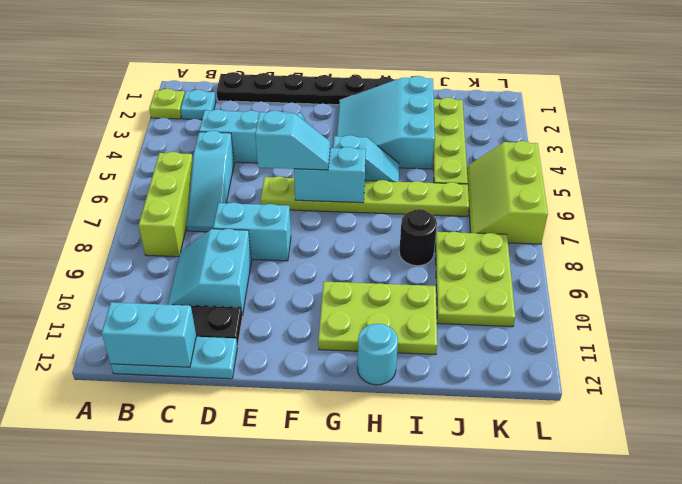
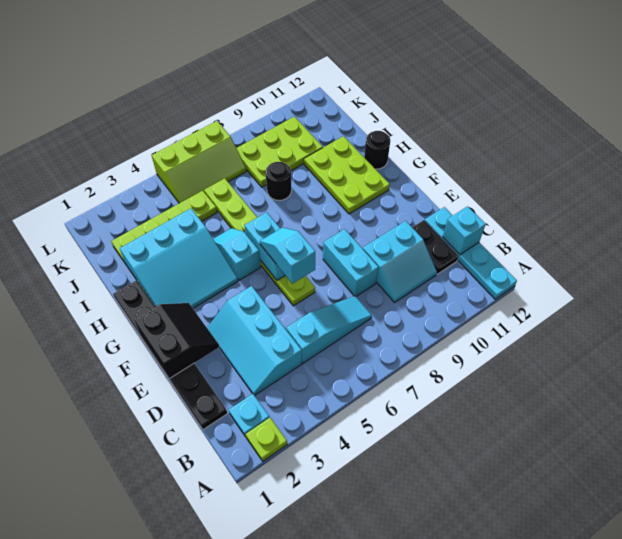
lime brick B6:B8 level 1 -> none
cyan plate B12:D12 level 1 -> cyan plate A12:D12 level 1
cyan brick B12:C12 level 2 -> cyan brick C12 level 2
none -> black slope E1:F2 level 2 top 1
cyan round brick H12 level 1 -> black round brick H12 level 1

